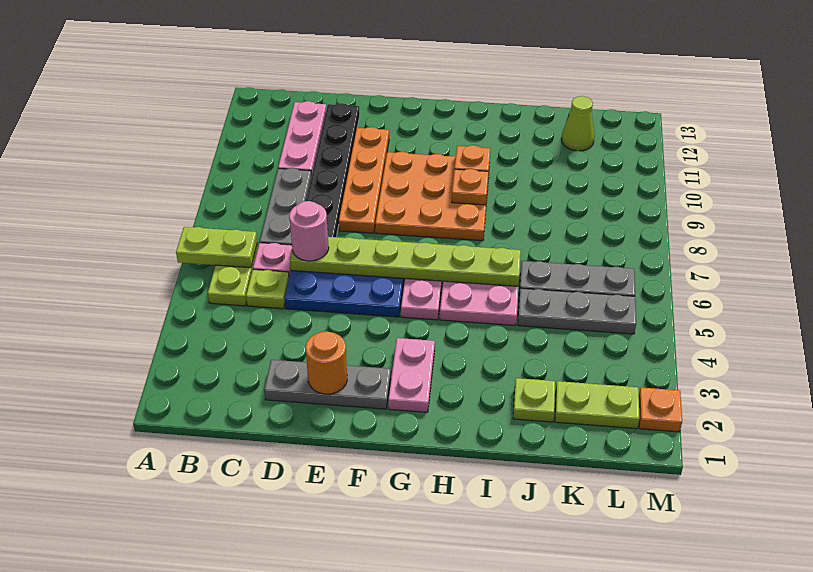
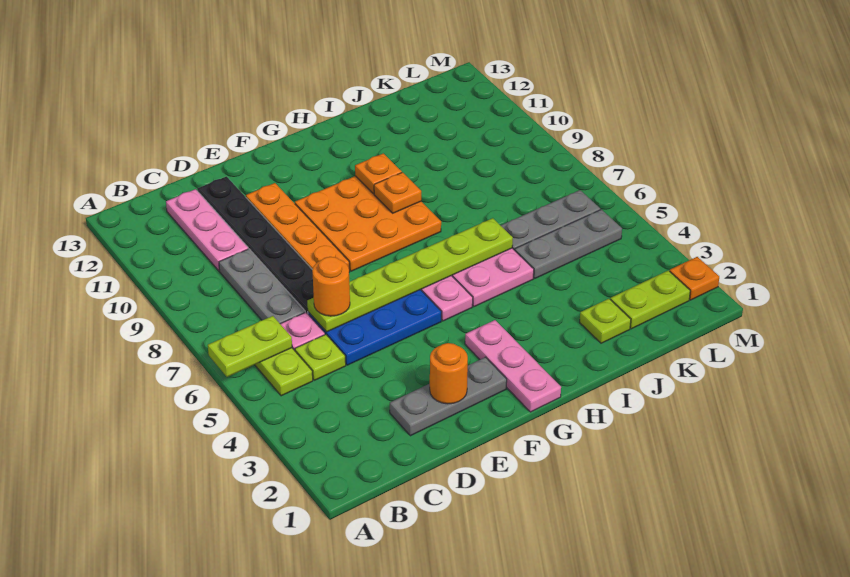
pink round brick D6 level 3 -> orange round brick D6 level 3
pink plate G2:G3 level 1 -> pink plate G1:G3 level 1
lime cone K12 level 1 -> none

